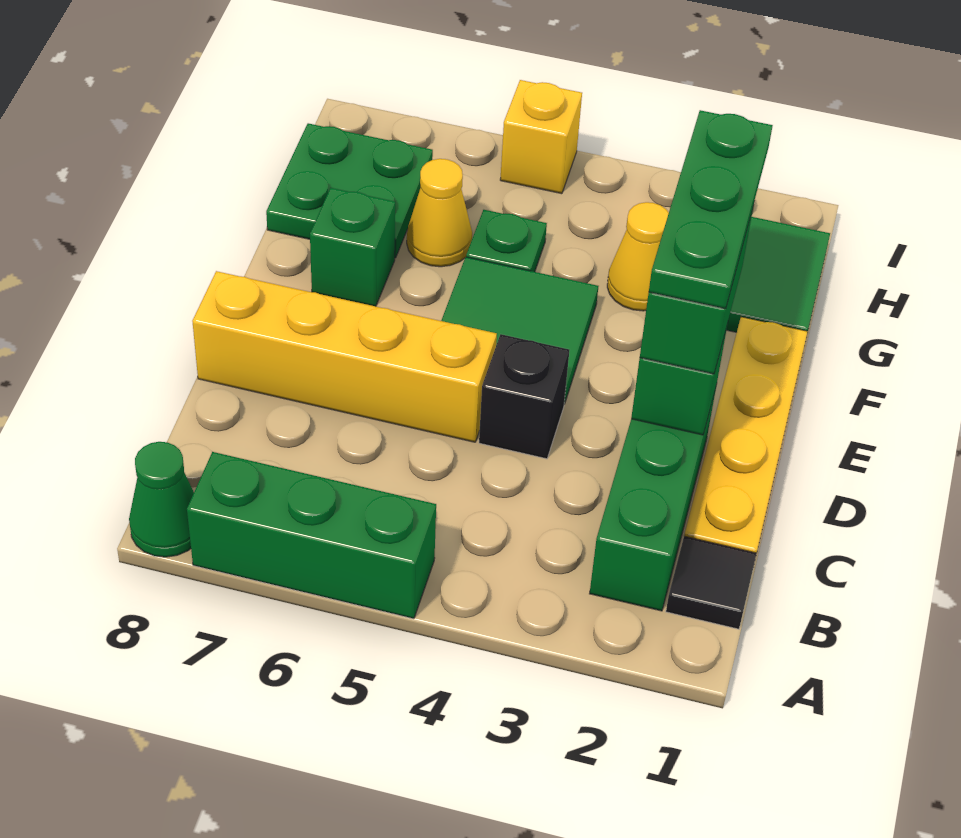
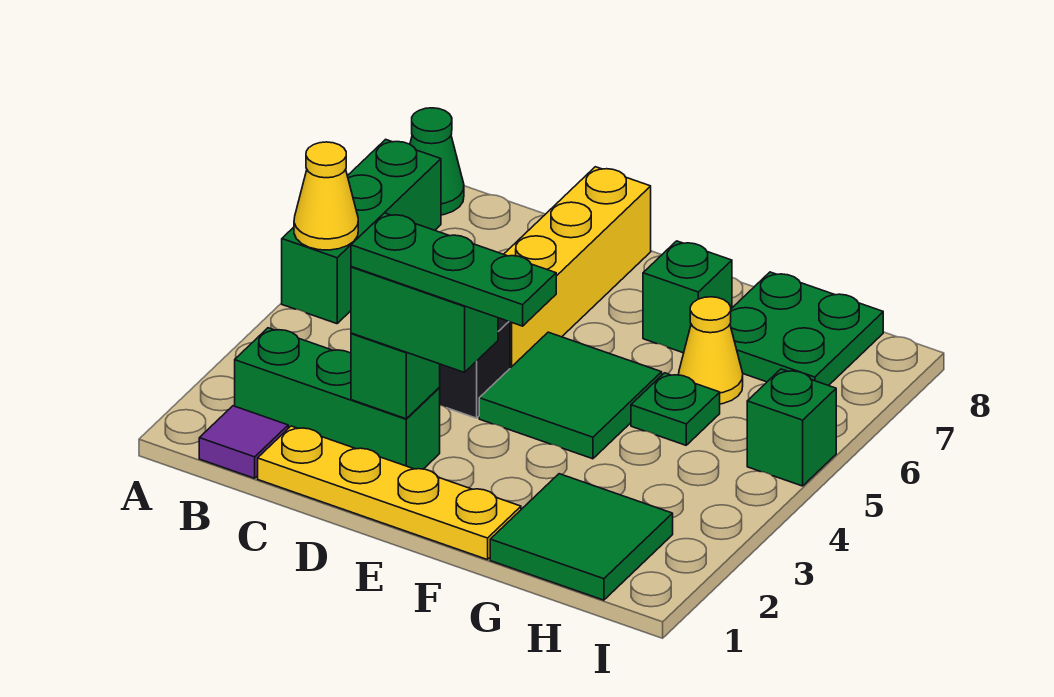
black tile B1 level 1 -> purple tile B1 level 1
yellow cone G3 level 1 -> yellow cone A5 level 2
yellow brick I5 level 1 -> green brick I5 level 1

